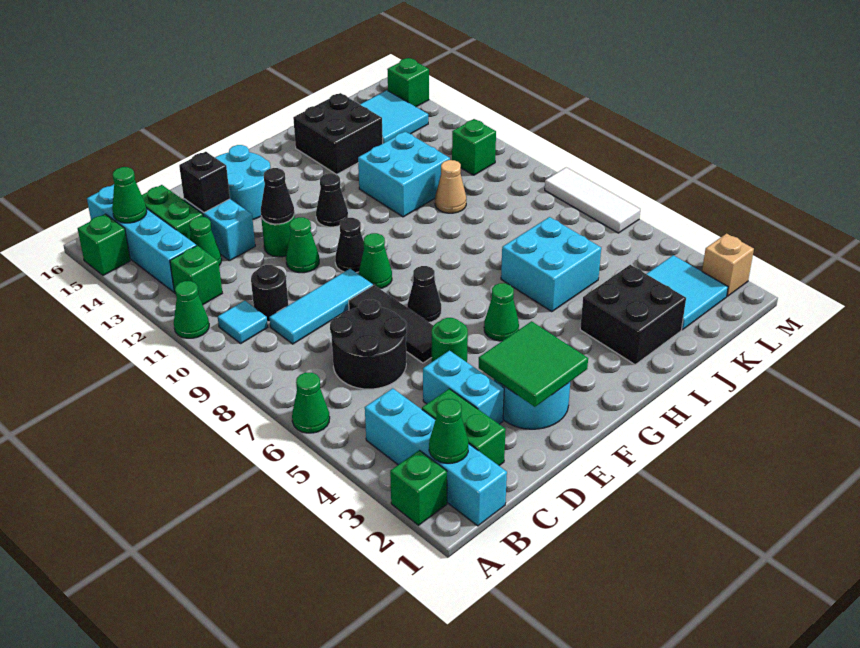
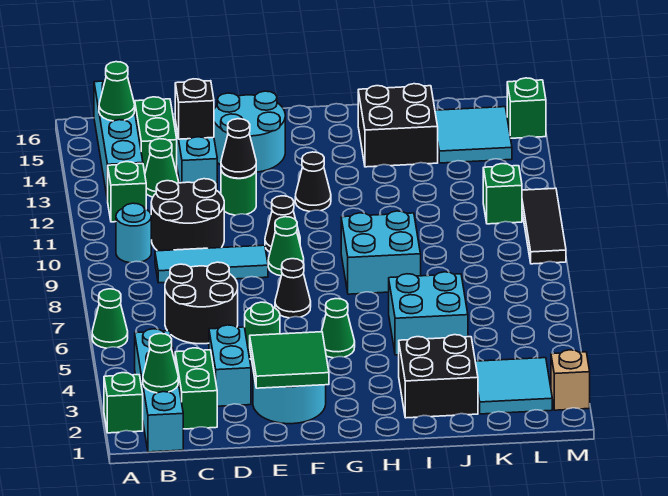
green cone A11 level 1 -> none
green brick A15 level 1 -> none
cyan tile B10 level 1 -> cyan round brick B10 level 1
black round brick C10 level 1 -> black round brick C10:D11 level 1
black tile E6:E8 level 1 -> black tile M9:M11 level 1
green cone E11 level 1 -> none
cyan brick I11:J12 level 1 -> cyan brick H8:I9 level 1
tan cone J10 level 1 -> none
white tile M6:M8 level 1 -> none

